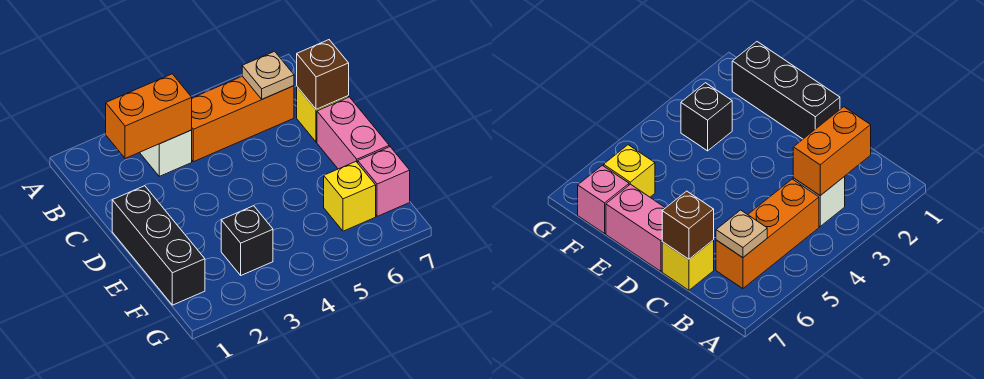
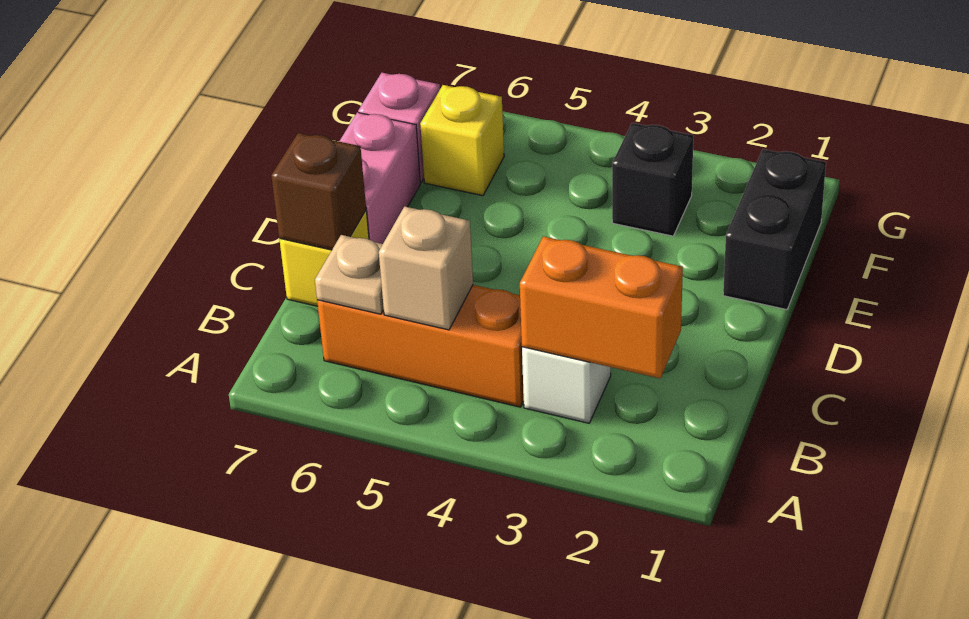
none -> tan brick B5 level 2
black brick D1:F1 level 1 -> black brick E1:F1 level 1

